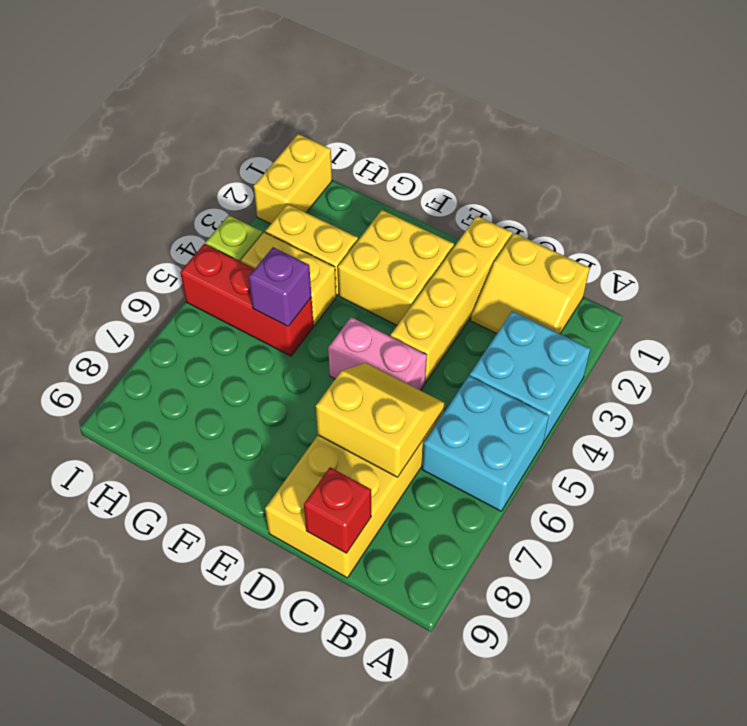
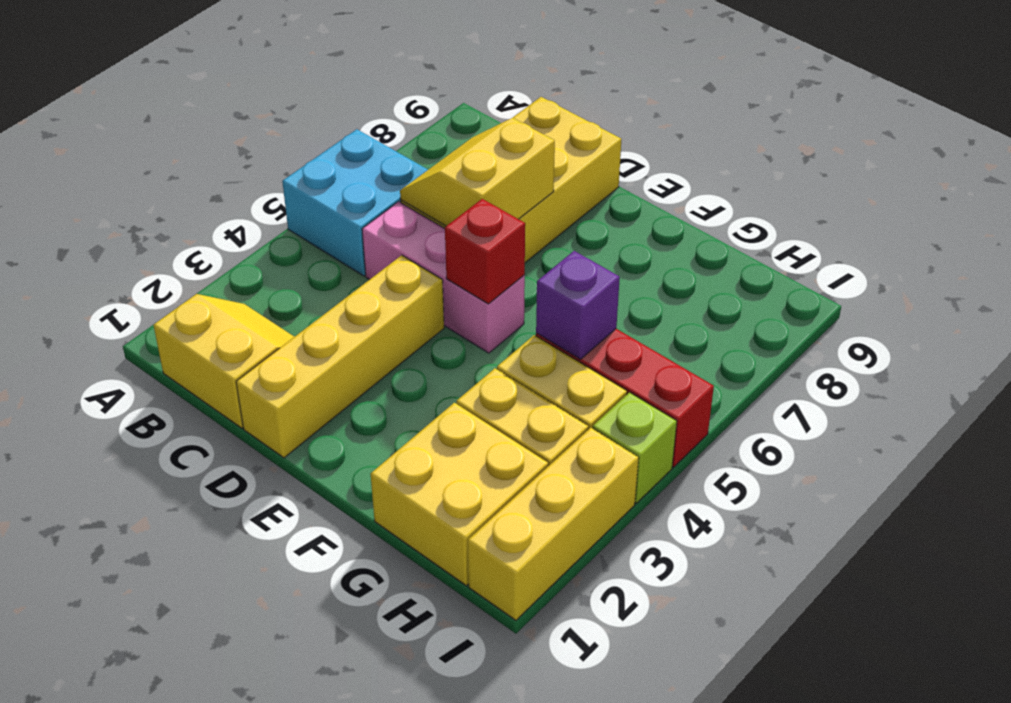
cyan brick A3:B4 level 1 -> none
yellow slope C6:D7 level 2 top 7 -> yellow slope C6:D7 level 2 top D
red brick C9 level 2 -> red brick E5 level 2
pink brick D5:E5 level 1 -> pink brick C5:E5 level 1
yellow brick E2:F3 level 1 -> yellow brick G1:H2 level 1
yellow brick I1:I2 level 1 -> yellow brick I1:I3 level 1

